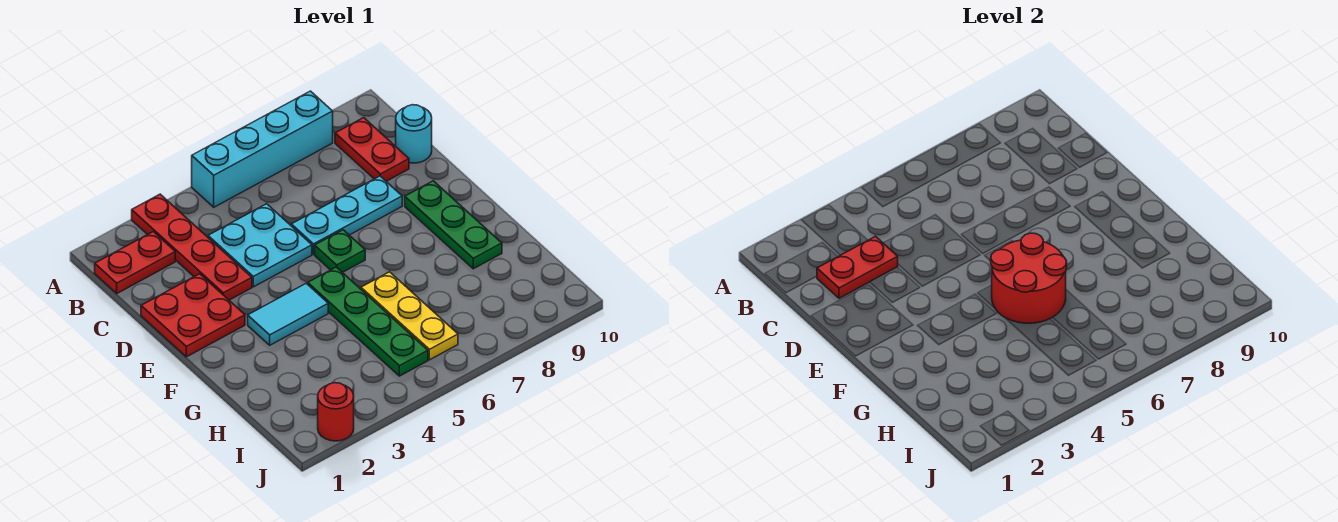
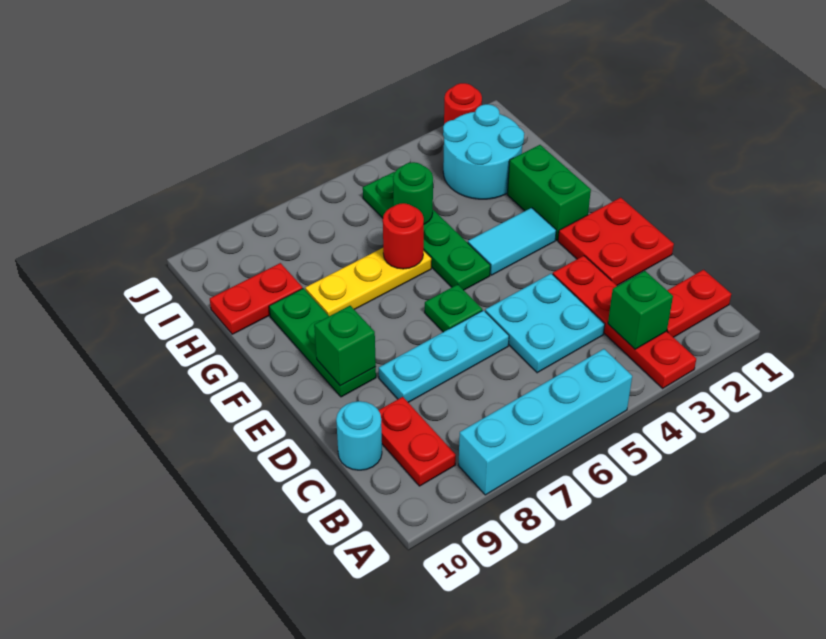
none -> green brick B3 level 2
red plate C2:C3 level 2 -> red plate H9:H10 level 1
none -> green brick E9 level 2
none -> green brick F2:G2 level 1
red round brick F5:G6 level 2 -> red round brick G6 level 2
yellow plate G6:I6 level 1 -> yellow plate G6:G8 level 1
none -> cyan round brick H2:I3 level 1
none -> green round brick H5 level 2

